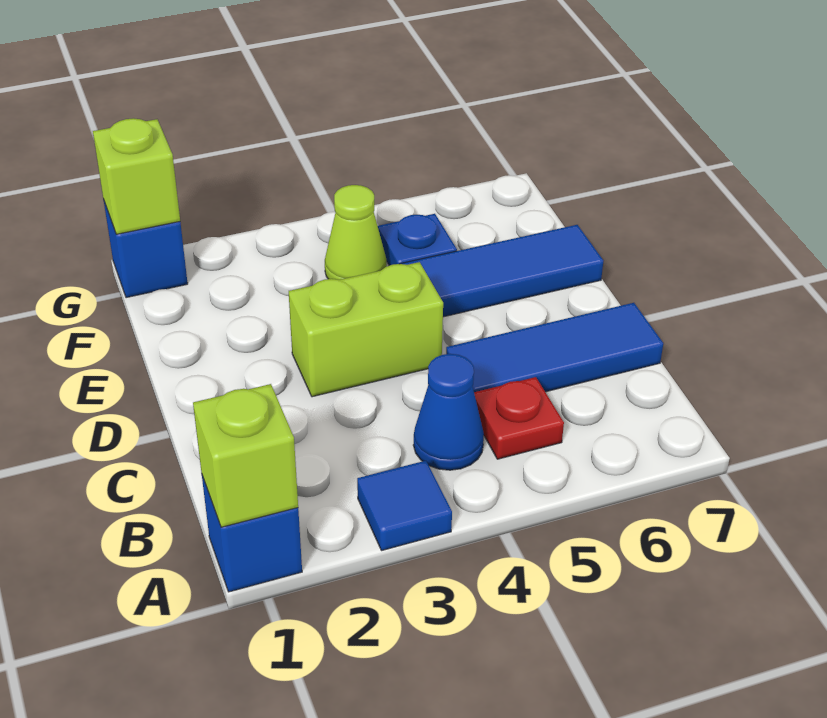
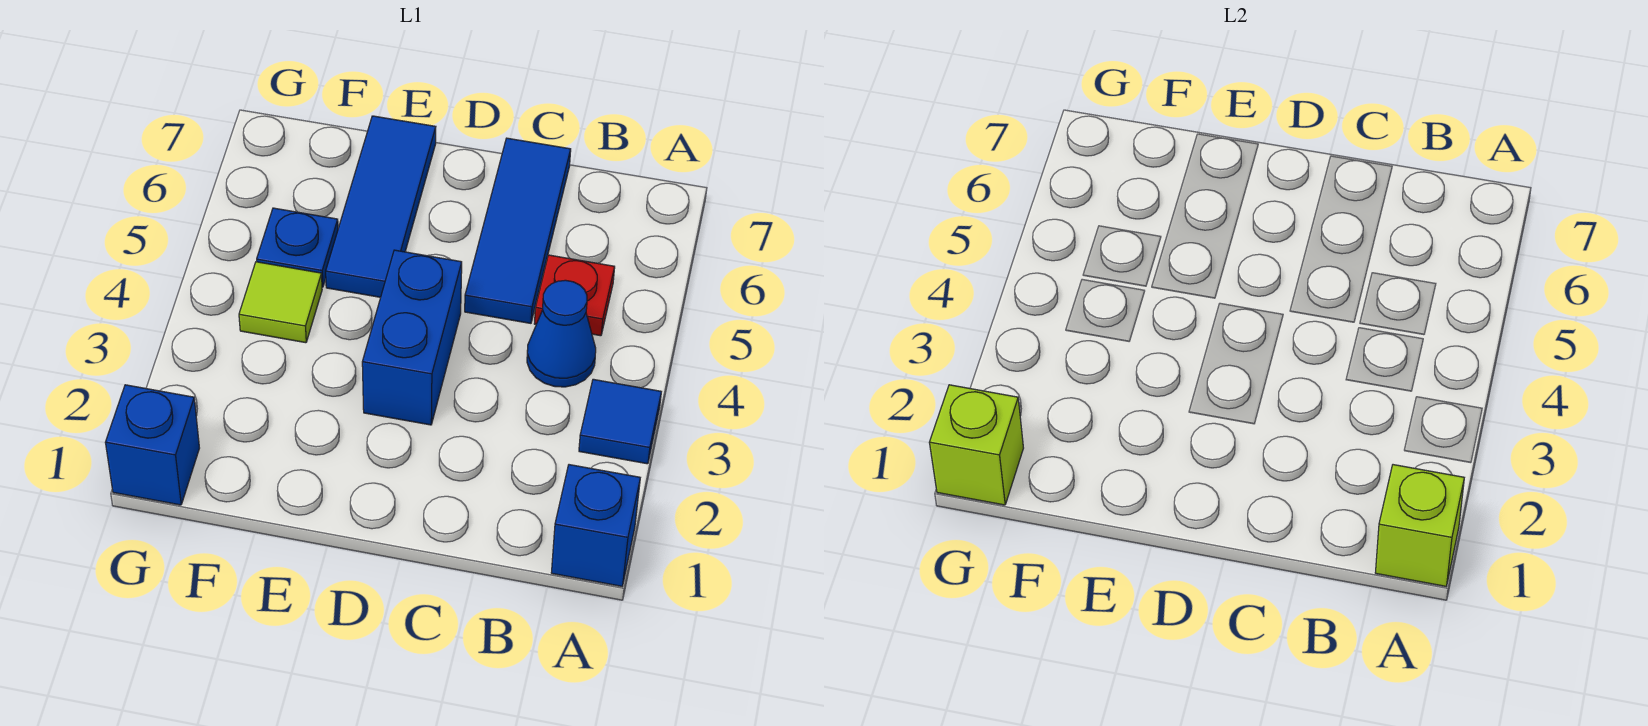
lime brick D3:D4 level 1 -> blue brick D3:D4 level 1
lime cone F4 level 1 -> lime tile F4 level 1

